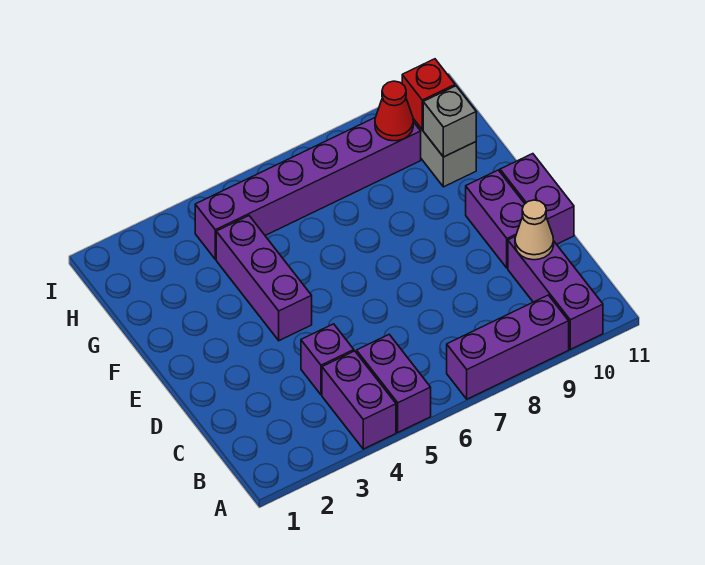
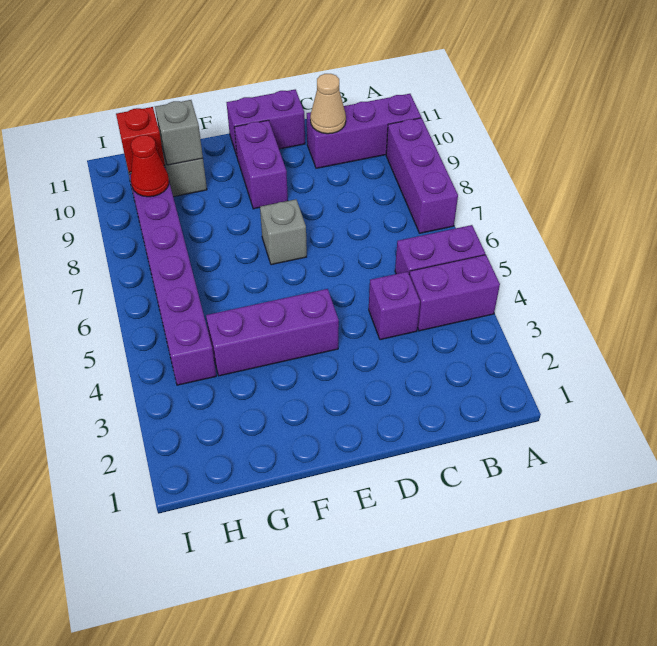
purple brick D10:E10 level 1 -> purple brick E9:E10 level 1
none -> grey brick E7 level 1

